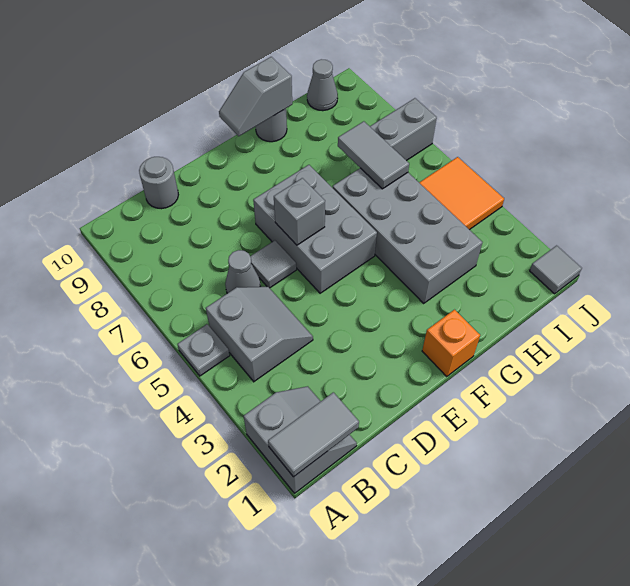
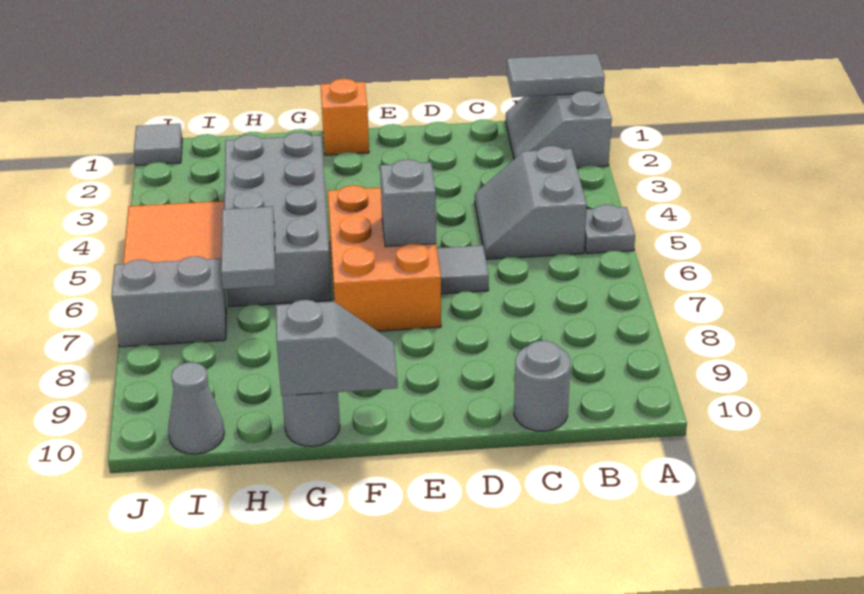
grey cone C6 level 1 -> none
grey brick E5:F7 level 1 -> orange brick E5:F7 level 1

